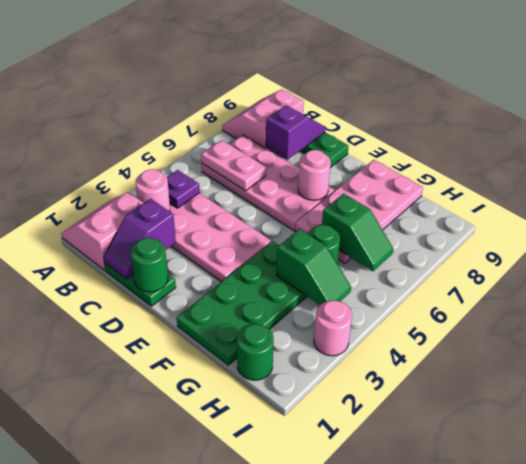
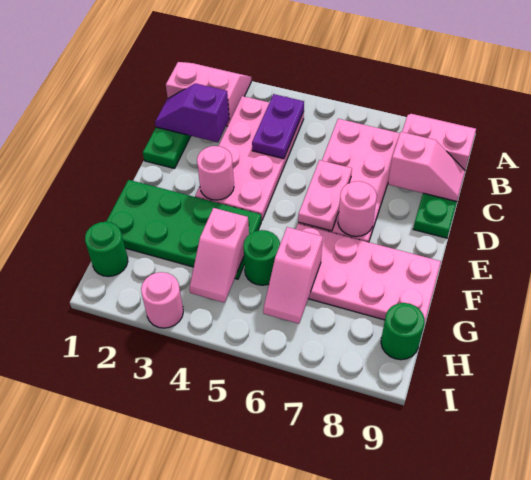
pink round brick B3 level 2 -> pink round brick E3 level 2
purple plate B4 level 2 -> purple plate B4:C4 level 2
pink plate B6:C6 level 2 -> pink plate D6:E6 level 2
purple slope C8:C9 level 2 top 8 -> pink slope C8:C9 level 2 top 8
green round brick D1 level 2 -> green round brick H9 level 1
green slope G4:H4 level 2 top G -> pink slope G4:H4 level 2 top G
green slope G6:H6 level 2 top G -> pink slope G6:H6 level 2 top G

